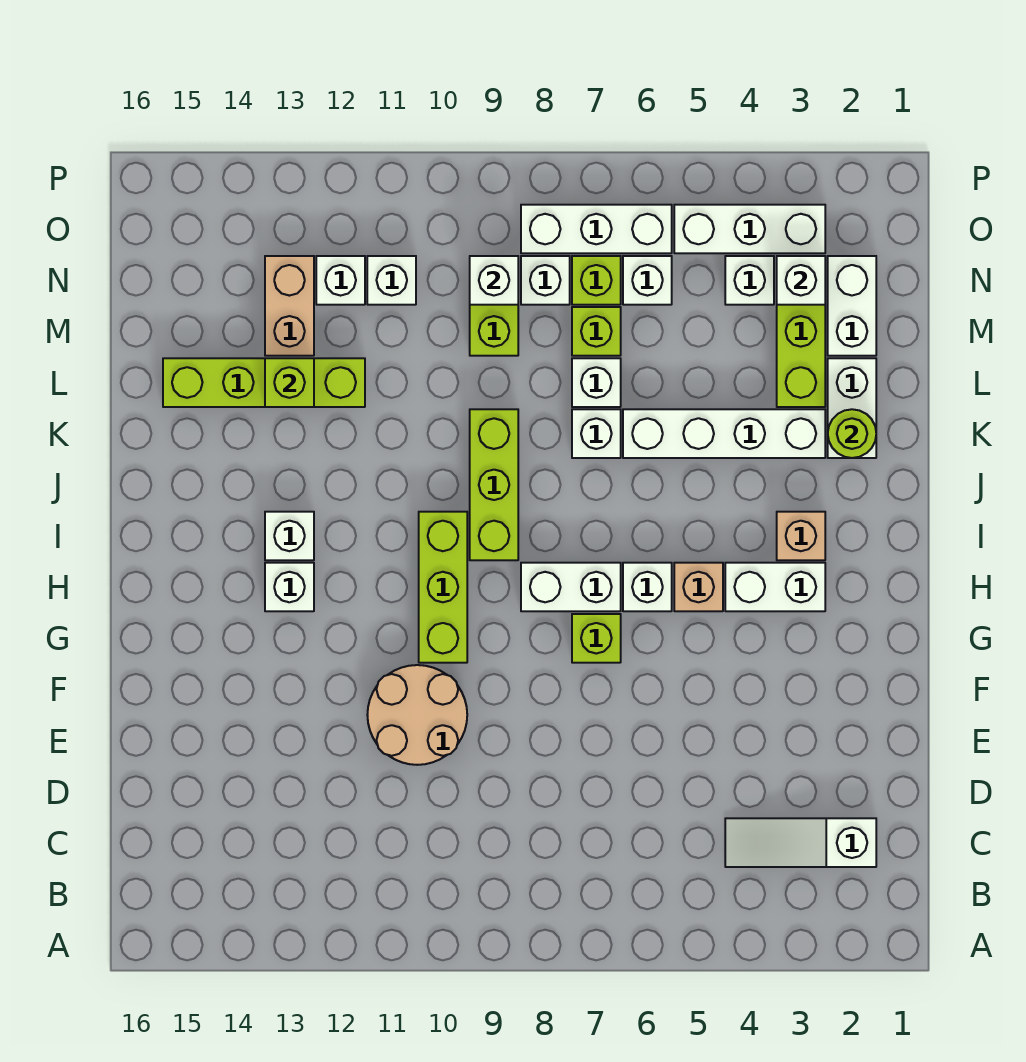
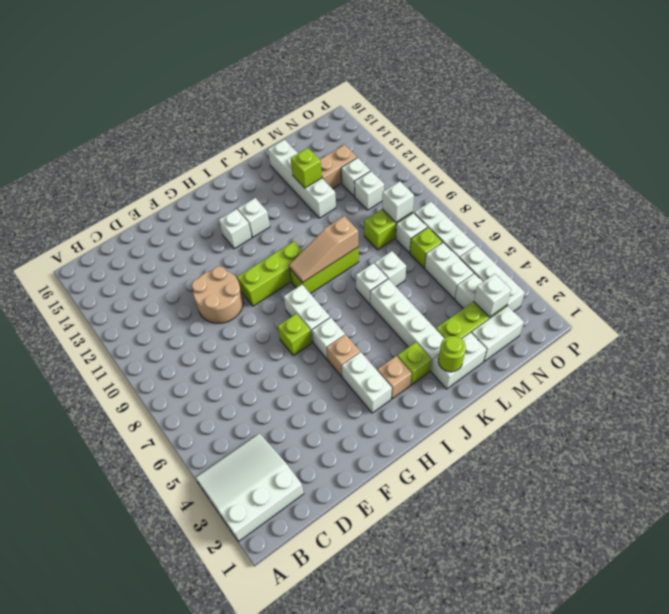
white slope C2:C4 level 1 top 2 -> white slope A2:C4 level 1 top 2
none -> tan slope I9:K9 level 2 top K
lime brick L12:L15 level 1 -> white brick L12:L15 level 1
lime brick M7 level 1 -> lime brick J3 level 1
white brick N6 level 1 -> white brick N5:N6 level 1

